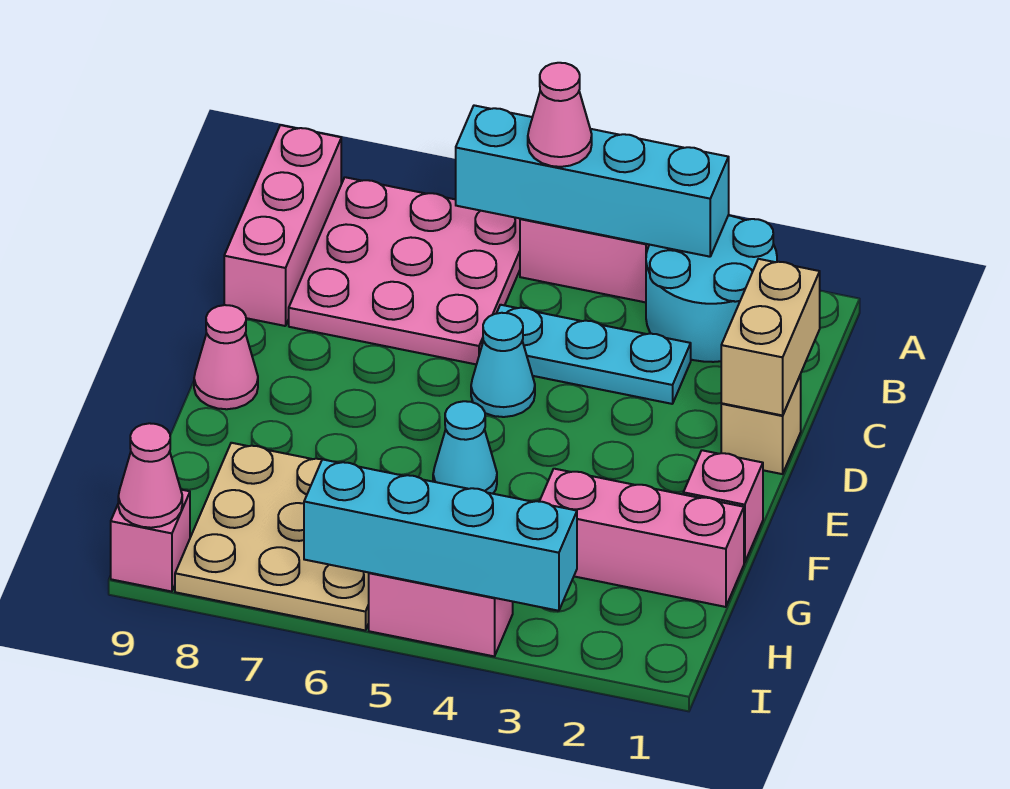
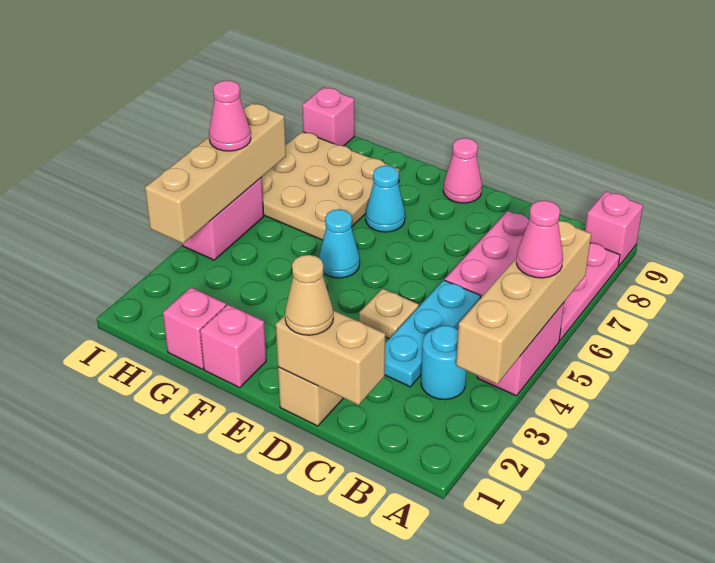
cyan round brick A2:B3 level 1 -> cyan round brick B3 level 1
cyan brick A3:A6 level 2 -> tan brick A3:A6 level 2
pink brick A9:C9 level 1 -> pink brick A9 level 1
none -> tan cone D1 level 3
none -> tan plate D4 level 1
cyan cone D5 level 1 -> cyan cone F7 level 1
pink brick G1:G3 level 1 -> pink brick G1 level 1
cyan brick I3:I6 level 2 -> tan brick I3:I6 level 2
pink cone I9 level 2 -> pink cone I5 level 3

